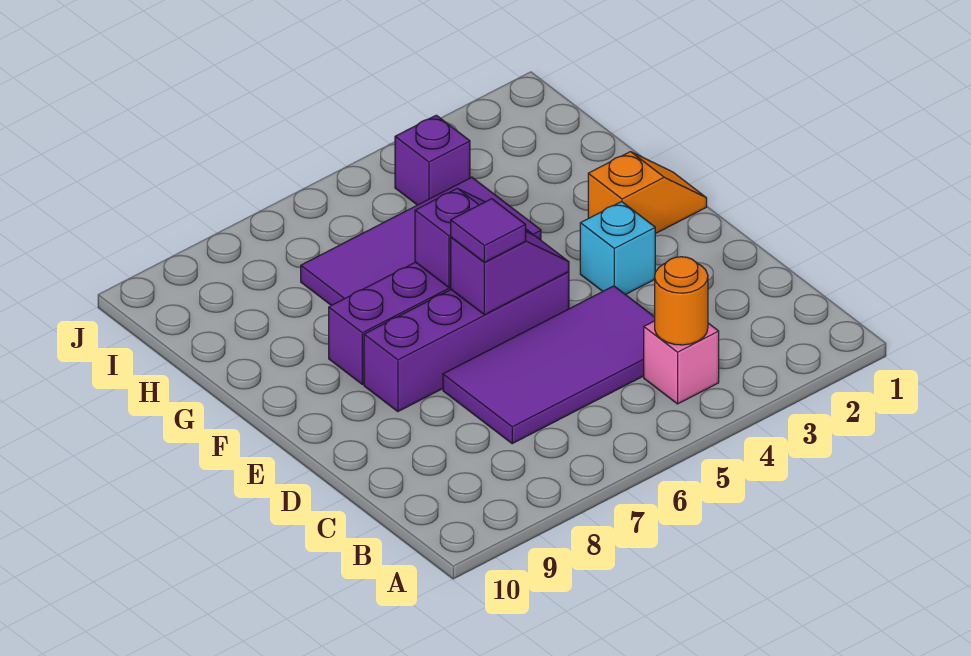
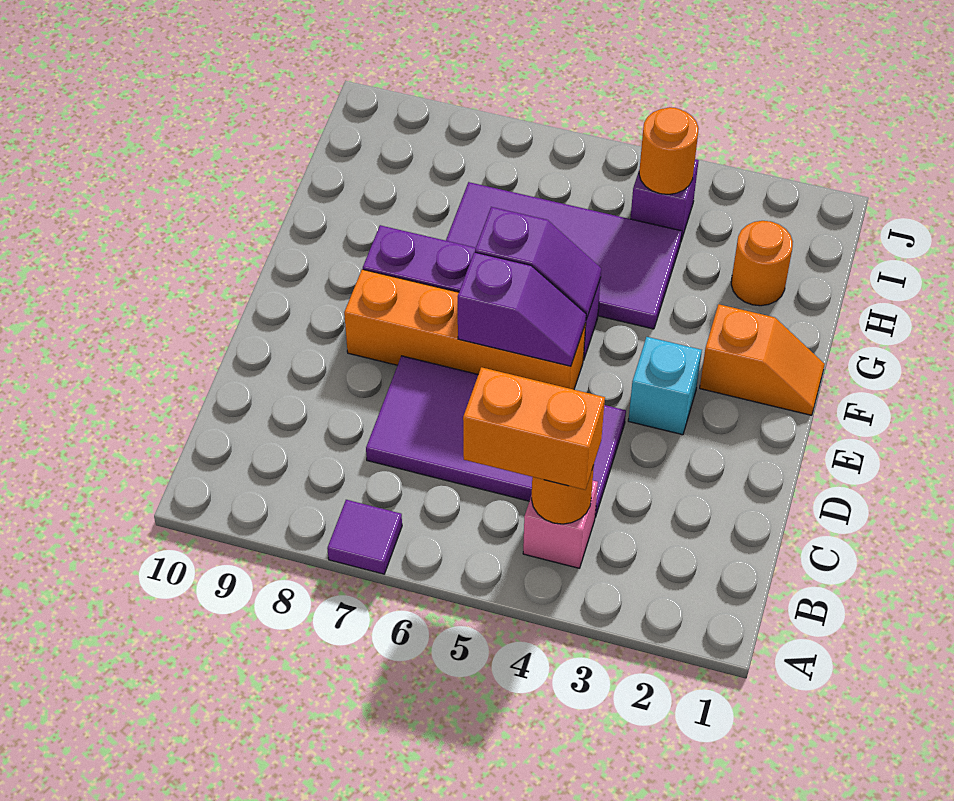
none -> orange brick B4:B5 level 3
purple brick E5:E8 level 1 -> orange brick E5:E8 level 1
purple tile E6 level 3 -> purple tile A7 level 1
none -> orange round brick H2 level 1
none -> orange round brick I4 level 2

